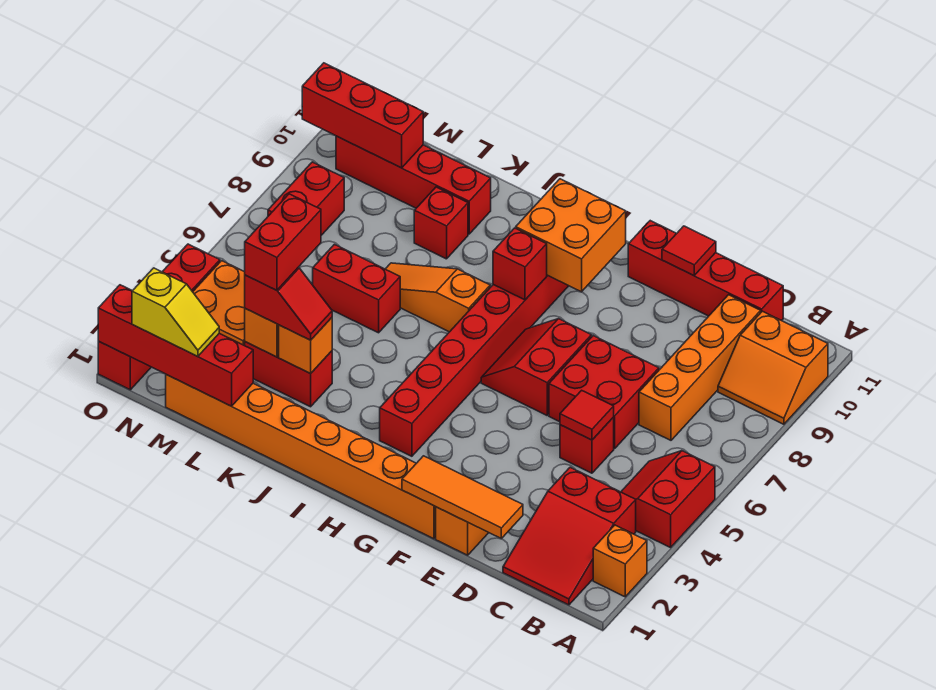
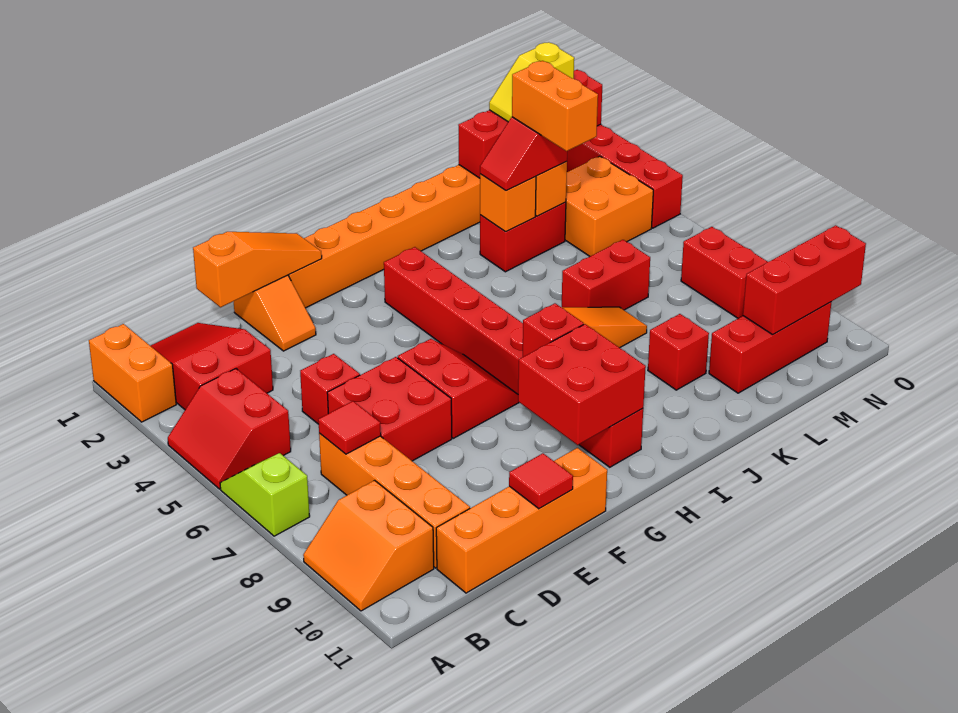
orange brick A2 level 1 -> orange brick A1:A2 level 1
red slope A4:B5 level 1 top A -> red slope A4:B5 level 1 top B
none -> lime slope A6:A7 level 1 top 7
orange slope A9:B10 level 1 top 10 -> orange slope A9:B10 level 1 top B
red brick C11:F11 level 1 -> orange brick C11:F11 level 1
orange tile D1:F1 level 2 -> orange slope D1:F1 level 2 top D
red tile D5 level 2 -> red tile C7 level 2
orange brick G9:H10 level 2 -> red brick G9:H10 level 2
red brick K10:N10 level 1 -> red brick L10:N10 level 1
red brick L3:L4 level 4 -> orange brick L3:L4 level 4

